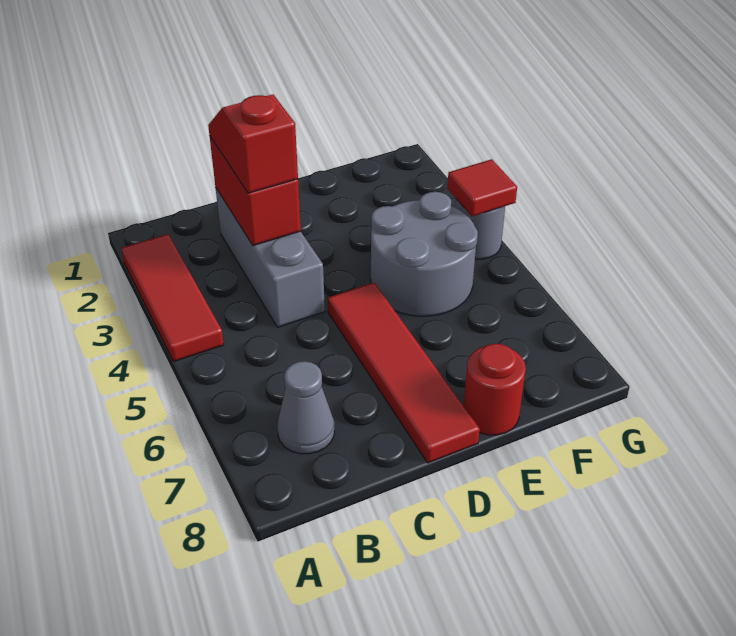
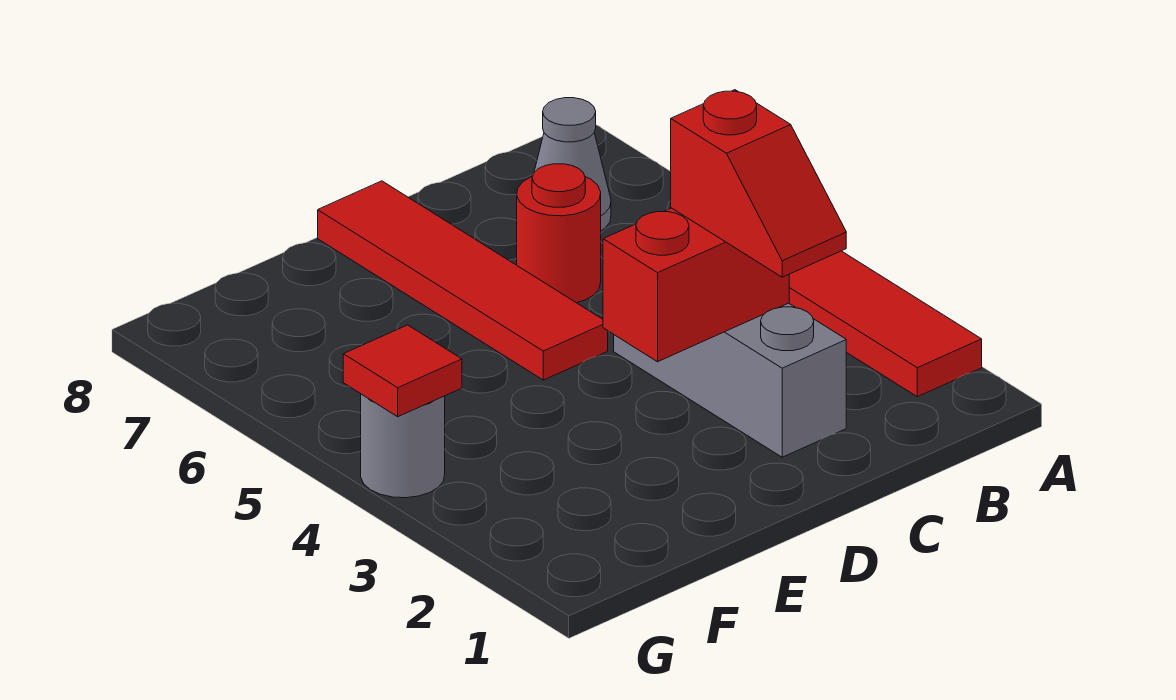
red brick C2:C3 level 2 -> red brick C3:D3 level 2
grey round brick E4:F5 level 1 -> none
red round brick E8 level 1 -> red round brick C6 level 1

